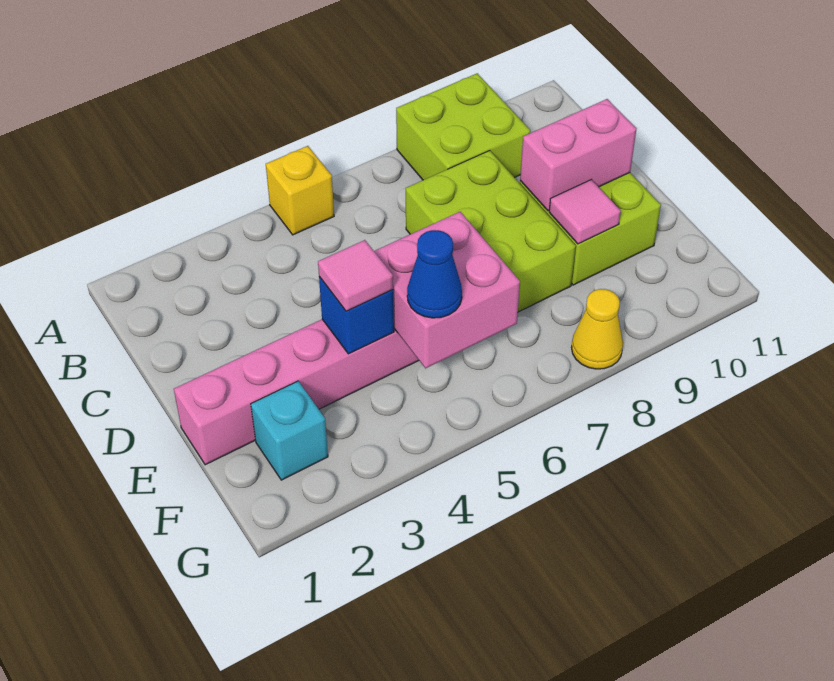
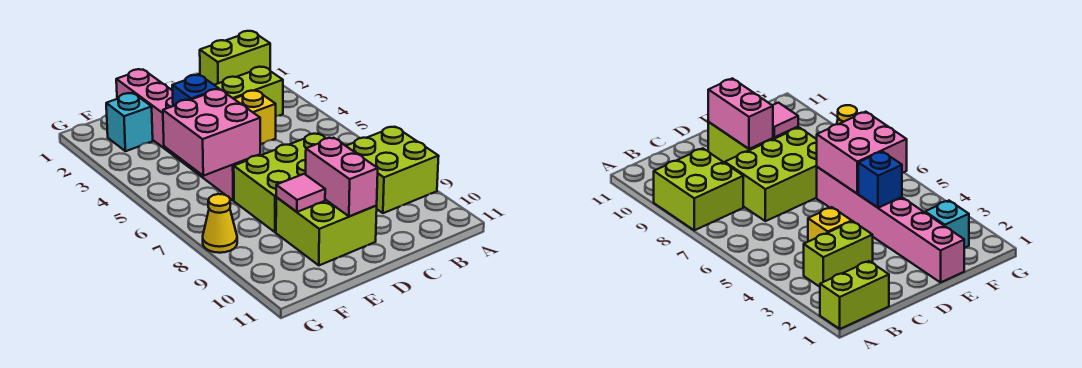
none -> lime brick A1:B1 level 1
yellow brick A5 level 1 -> yellow brick C4 level 1
none -> lime brick B3:C3 level 1
pink tile E4 level 3 -> none
blue cone F5 level 3 -> none

